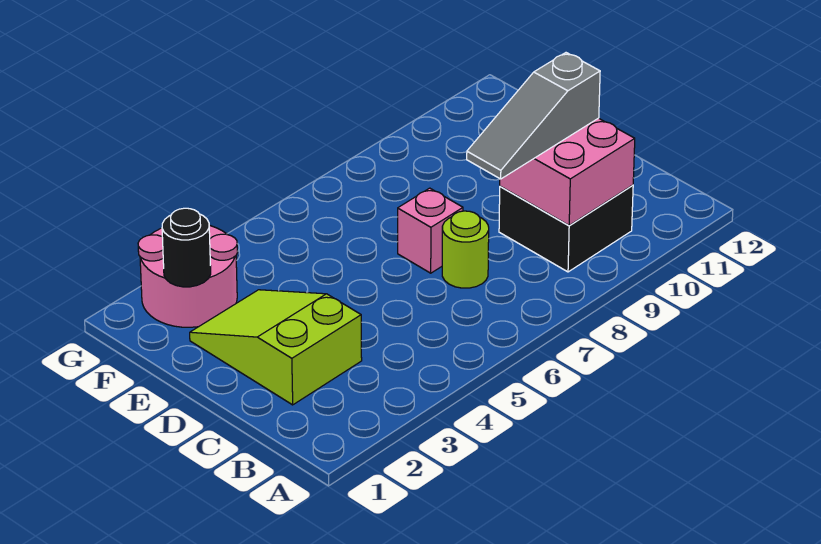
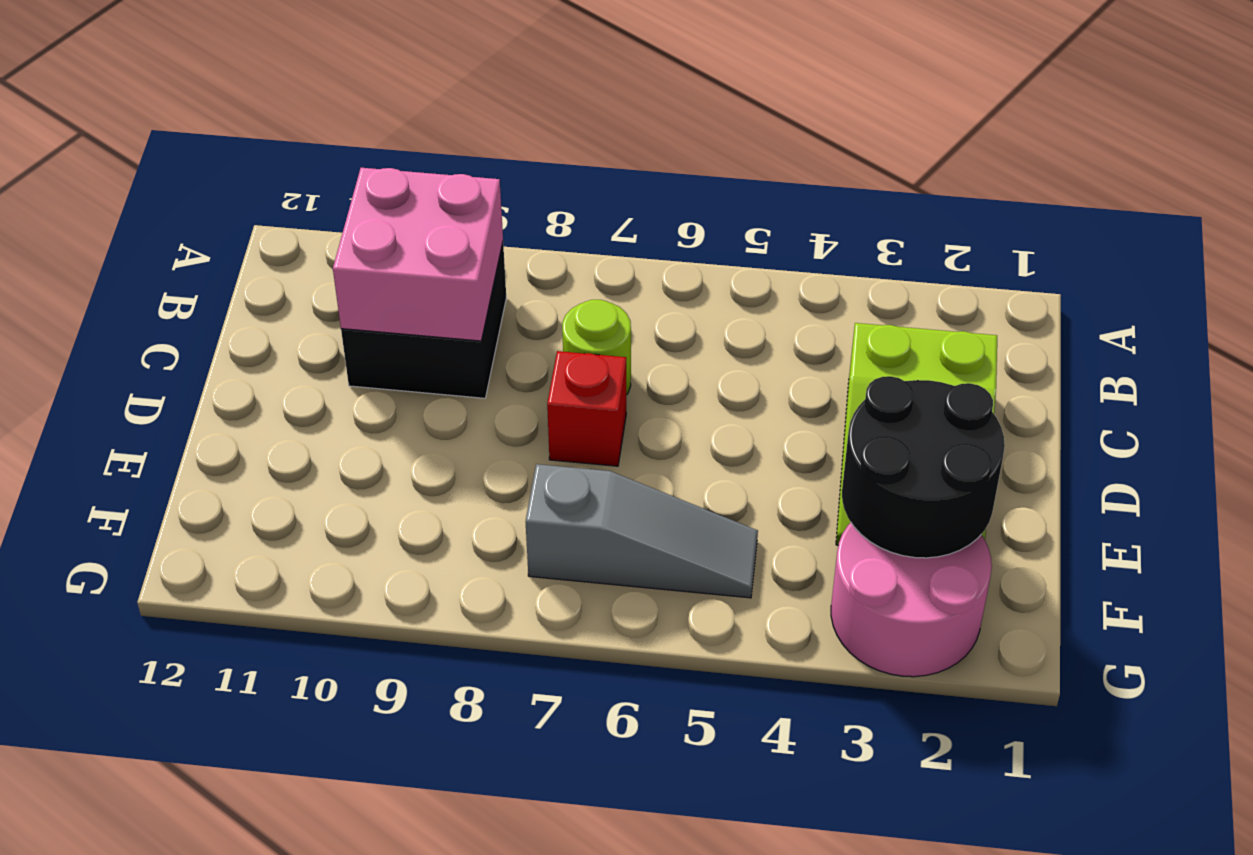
grey slope C8:C10 level 3 top 10 -> grey slope F5:F7 level 1 top 7
pink brick D7 level 1 -> red brick D7 level 1
black round brick F2 level 2 -> black round brick E2:F3 level 2

